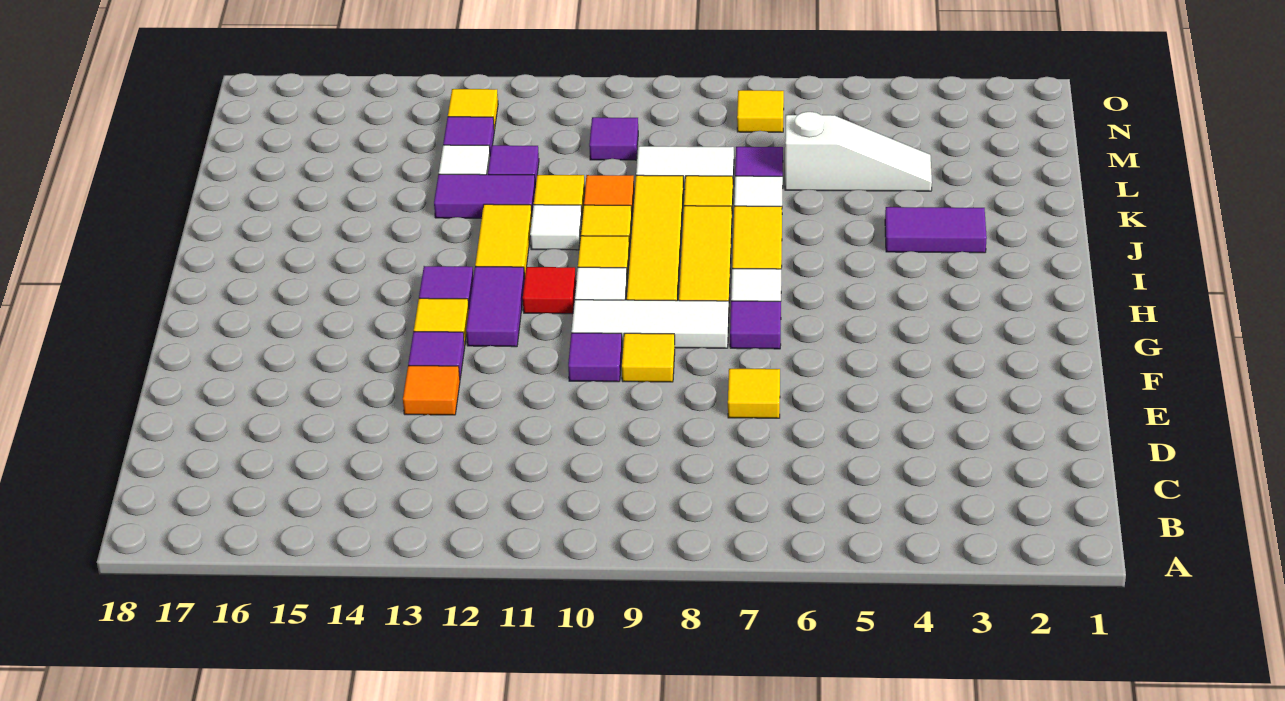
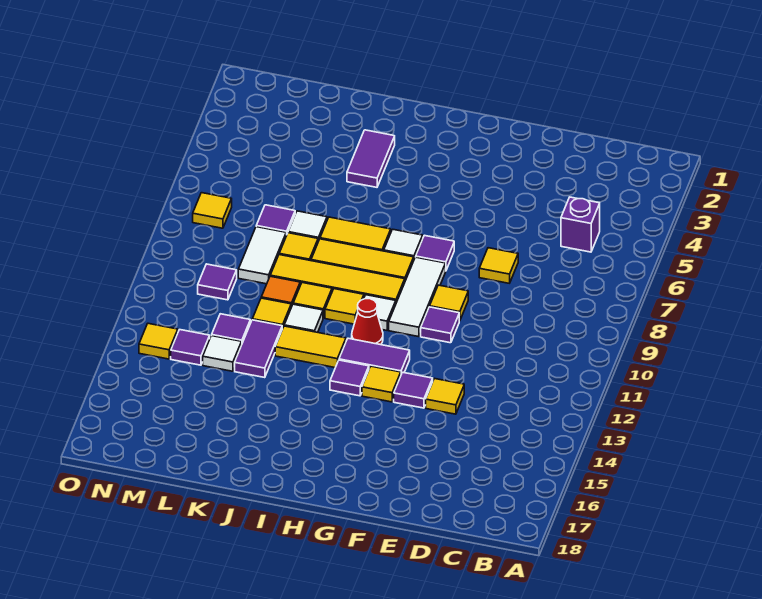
none -> purple brick C5 level 1
orange tile E13 level 1 -> yellow tile E13 level 1
red tile H11 level 1 -> red cone H11 level 1
white slope L4:L6 level 1 top 6 -> none

